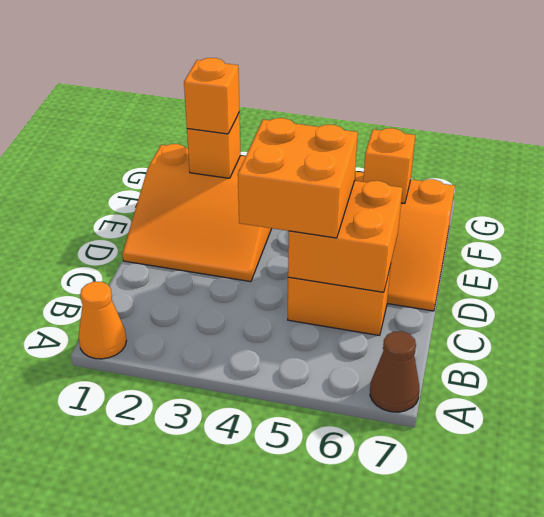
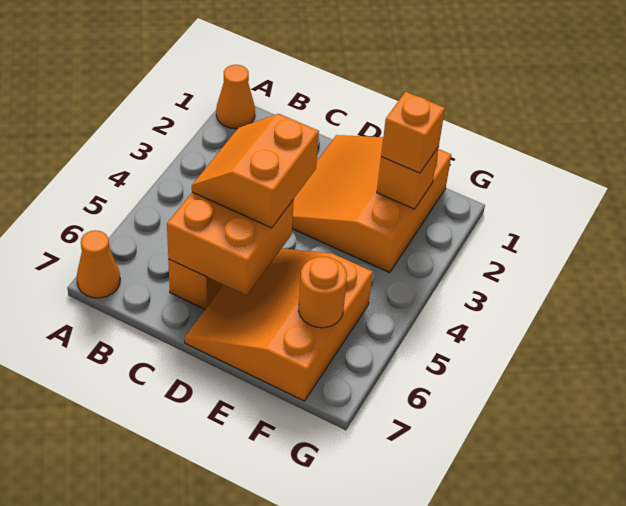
brown cone A7 level 1 -> orange cone A7 level 1
orange brick C4:D5 level 3 -> orange slope C4:D5 level 3 top D
orange brick F6 level 2 -> orange round brick F6 level 2

